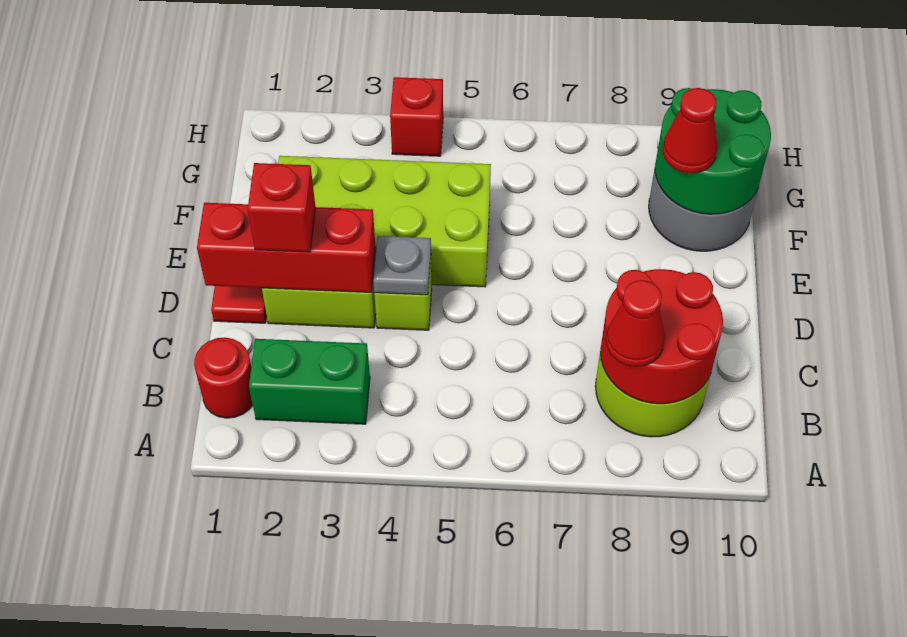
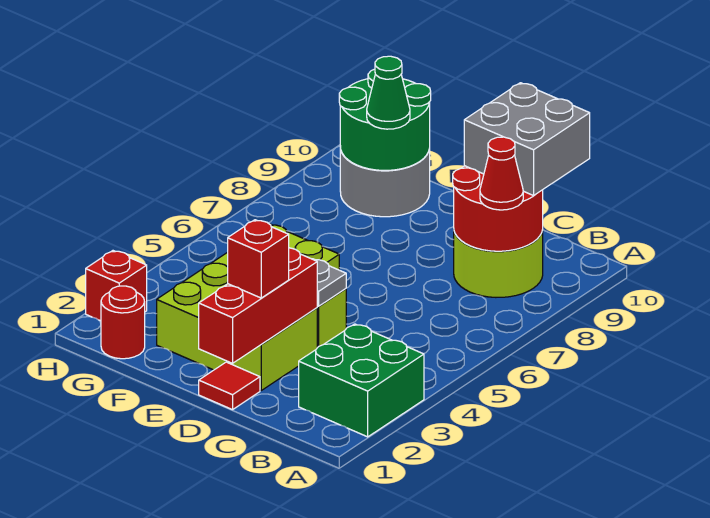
red round brick B1 level 1 -> red round brick G1 level 1
green brick B2:B3 level 1 -> green brick A2:B3 level 1
none -> grey brick B9:C10 level 3
red cone F9 level 3 -> green cone F9 level 3
red brick H4 level 1 -> red brick H2 level 1

